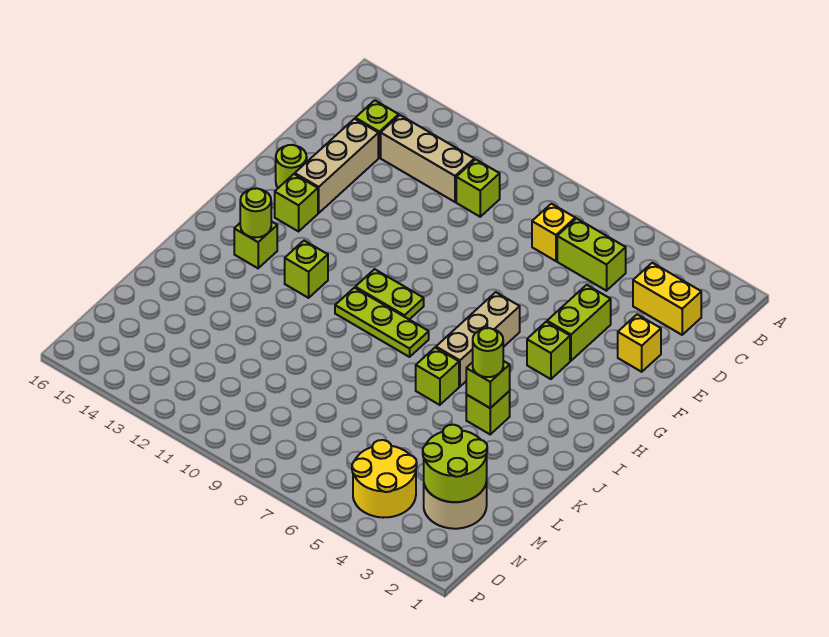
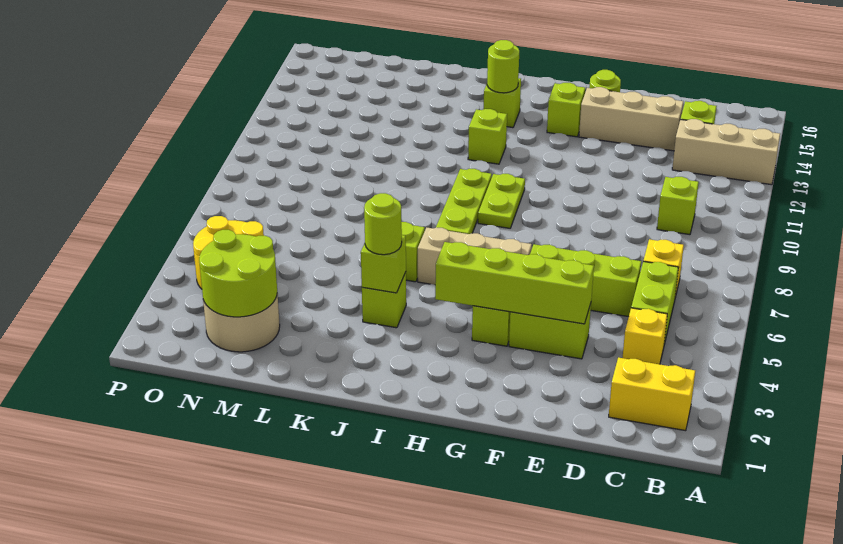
yellow brick C2:C3 level 1 -> yellow brick B2:C2 level 1
tan brick C11:C13 level 1 -> tan brick A13:C13 level 1
none -> lime brick D6:F6 level 1
yellow brick E2 level 1 -> yellow brick C4 level 1
none -> lime brick E4:H4 level 2

